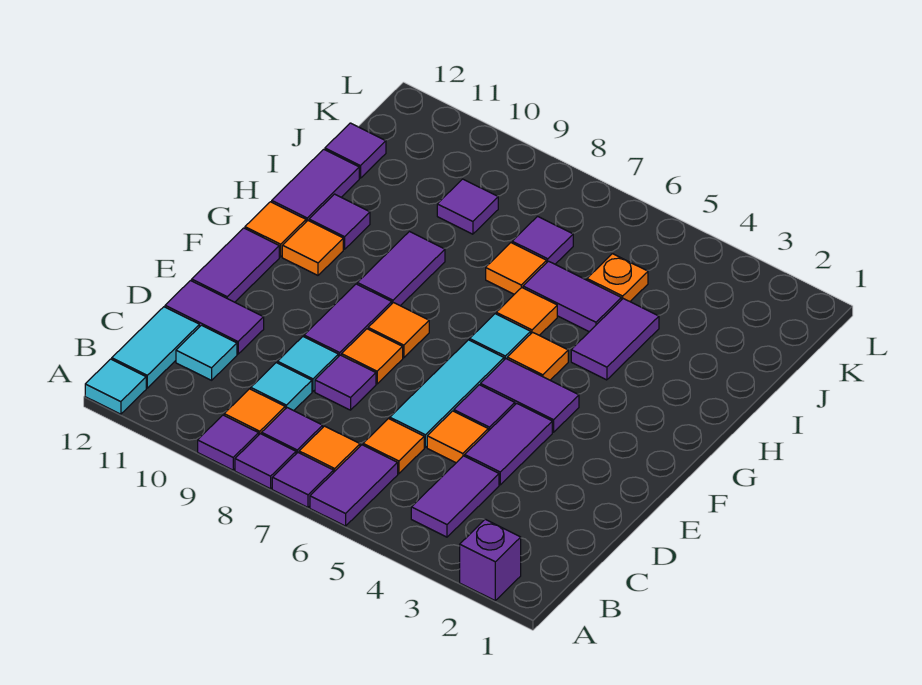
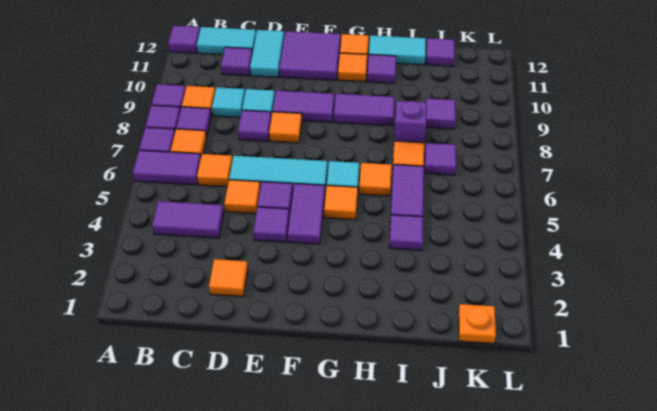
purple brick A2 level 1 -> purple brick I8 level 1
cyan tile A12 level 1 -> purple tile A12 level 1
cyan tile C11 level 1 -> purple tile C11 level 1
purple tile D4:E4 level 1 -> purple tile E4 level 1
purple tile D11:D12 level 1 -> cyan tile D11:D12 level 1
purple tile E12:F12 level 1 -> purple tile E11:F12 level 1
orange tile F8 level 1 -> orange tile D2 level 1
purple tile H4:I4 level 1 -> purple tile I4 level 1
purple tile H12:I12 level 1 -> cyan tile H12:I12 level 1
orange plate J5 level 1 -> orange plate K1 level 1

